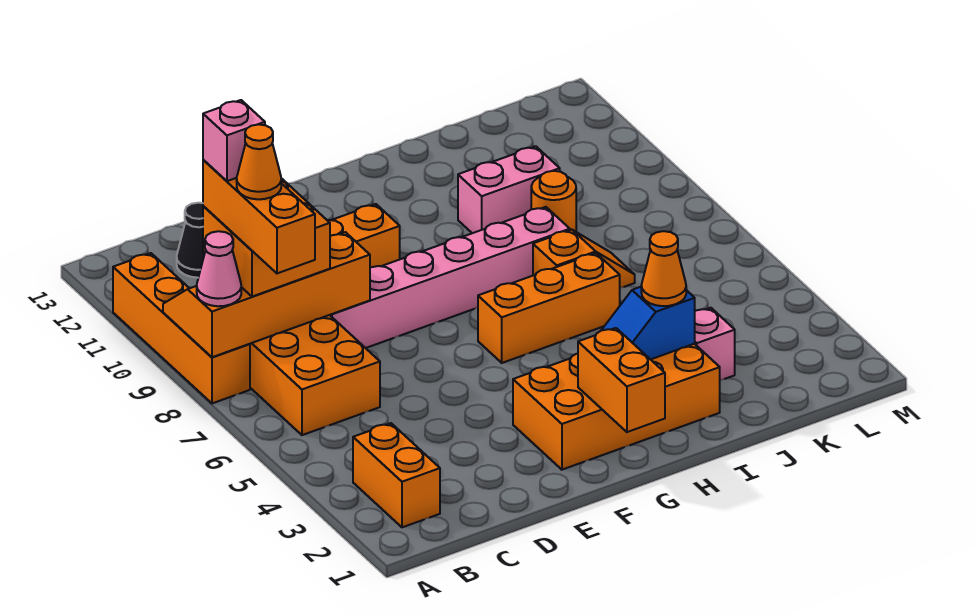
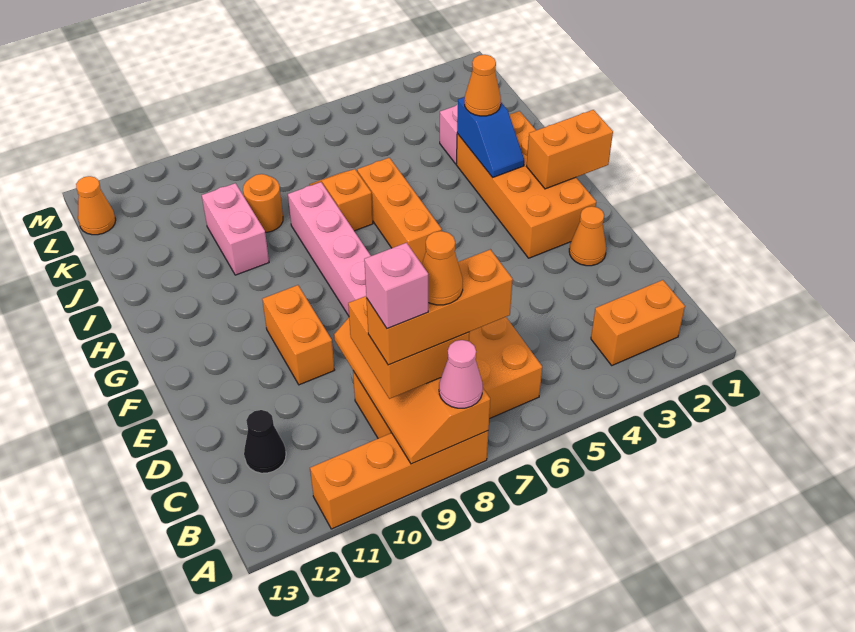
none -> orange cone E2 level 1
none -> orange cone L13 level 1

